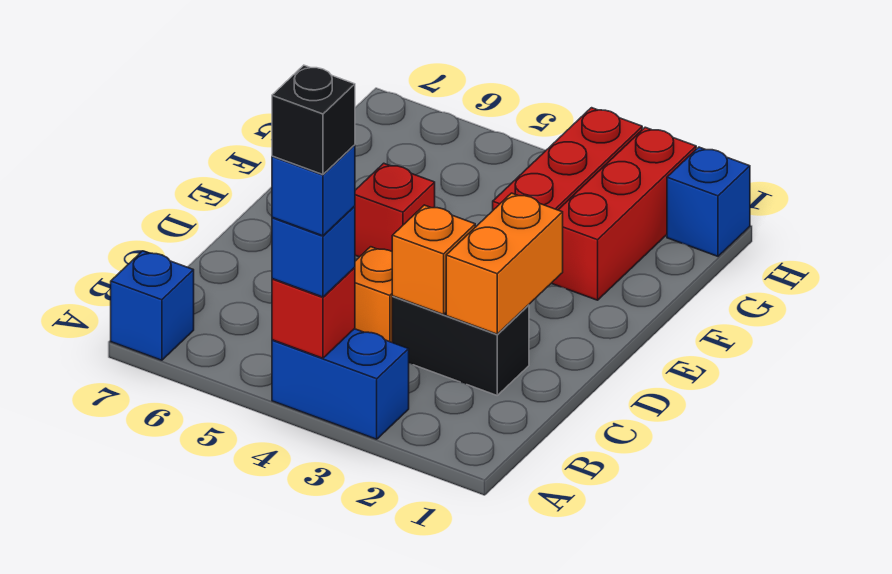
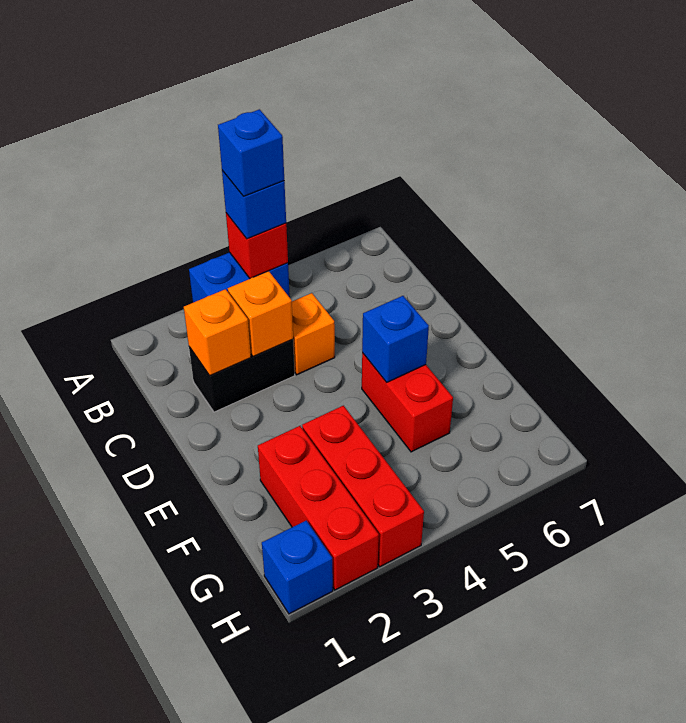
black brick A4 level 5 -> none
blue brick A7 level 1 -> blue brick E5 level 2
orange brick C2:D2 level 2 -> orange brick C2 level 2
red brick E5 level 1 -> red brick E5:F5 level 1

